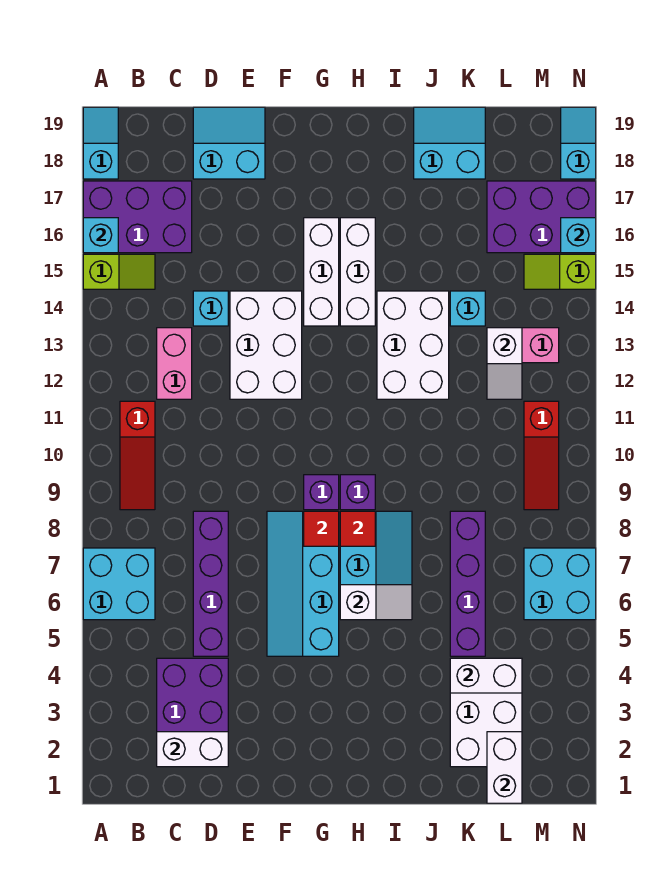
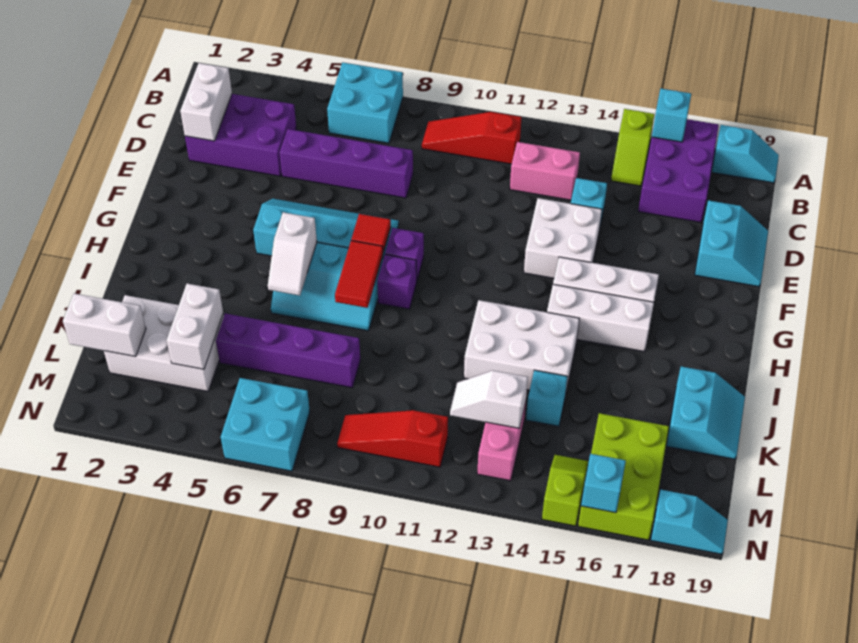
white brick E12:F14 level 1 -> white brick E13:F14 level 1
red tile H8 level 2 -> red tile H8:I8 level 2
purple brick L16:N17 level 1 -> lime brick L16:N17 level 1

